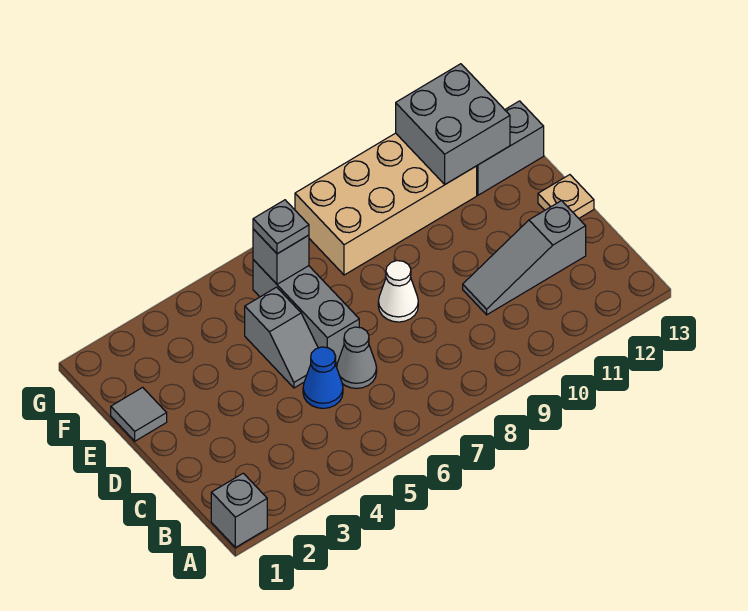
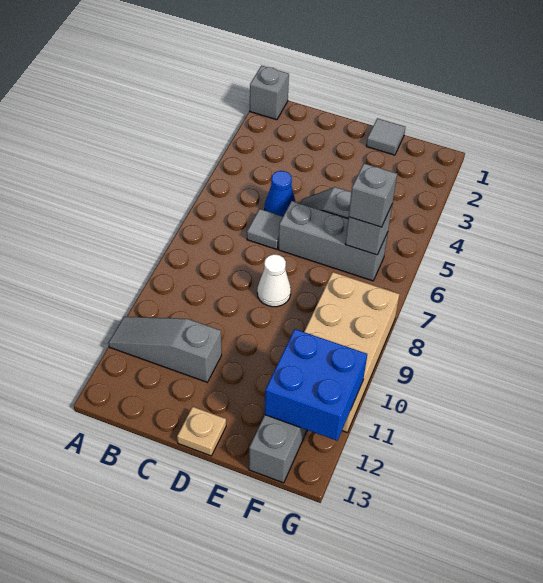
grey cone C6 level 1 -> grey tile C6 level 1
grey slope C10:C12 level 1 top 12 -> grey slope A11:C11 level 1 top C
grey plate F6 level 3 -> grey brick F6 level 3
grey brick F11:G12 level 2 -> blue brick F11:G12 level 2

